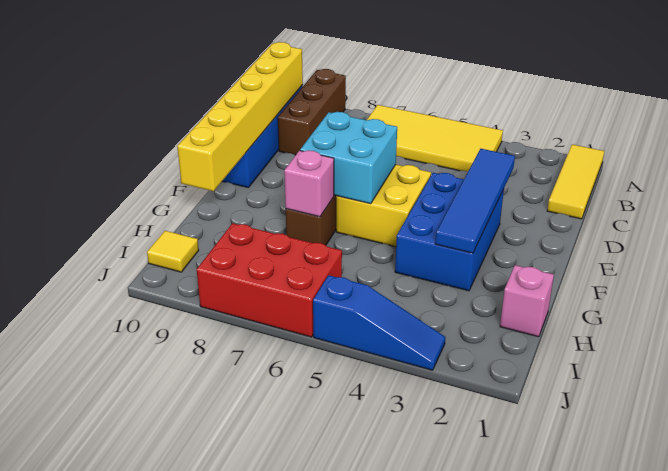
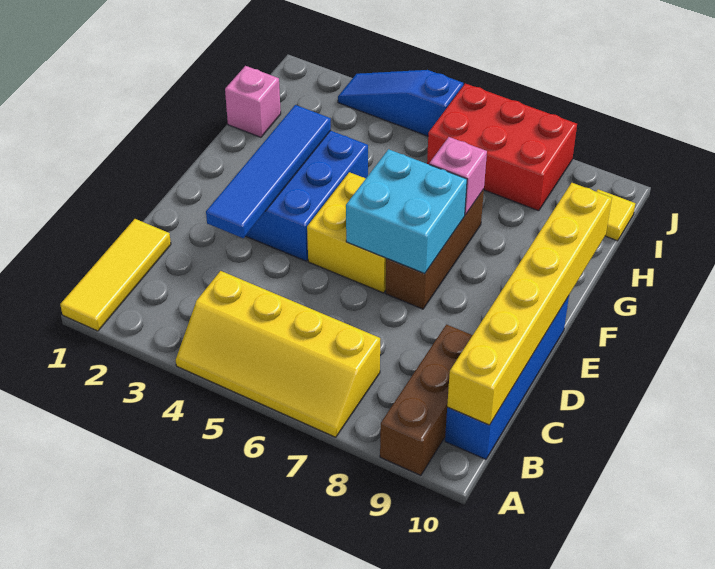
yellow tile A4:B7 level 1 -> yellow slope A4:B7 level 1 top B

